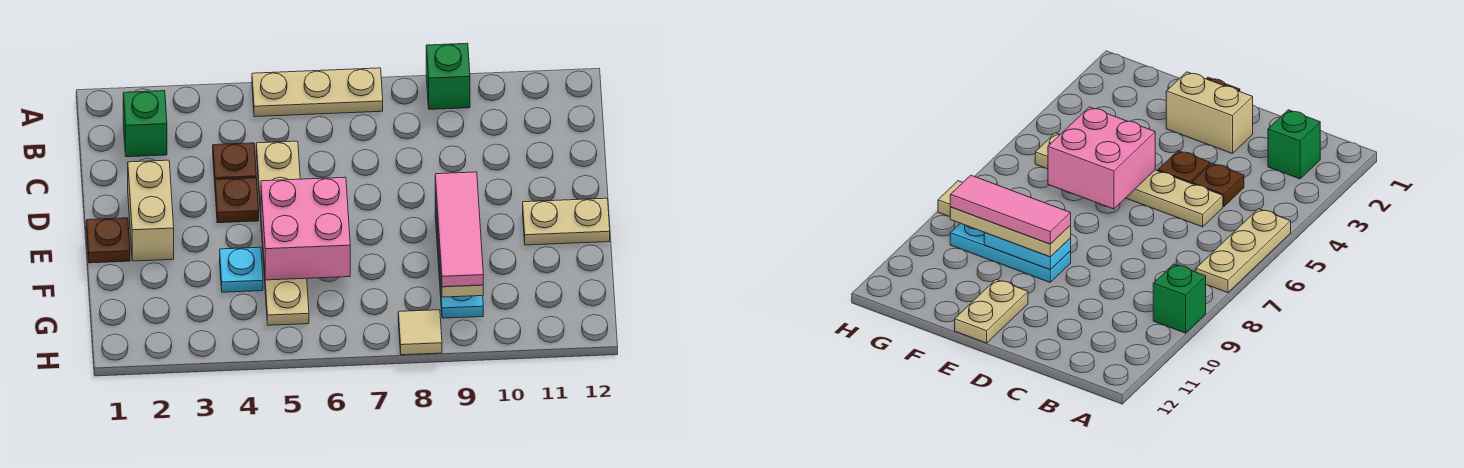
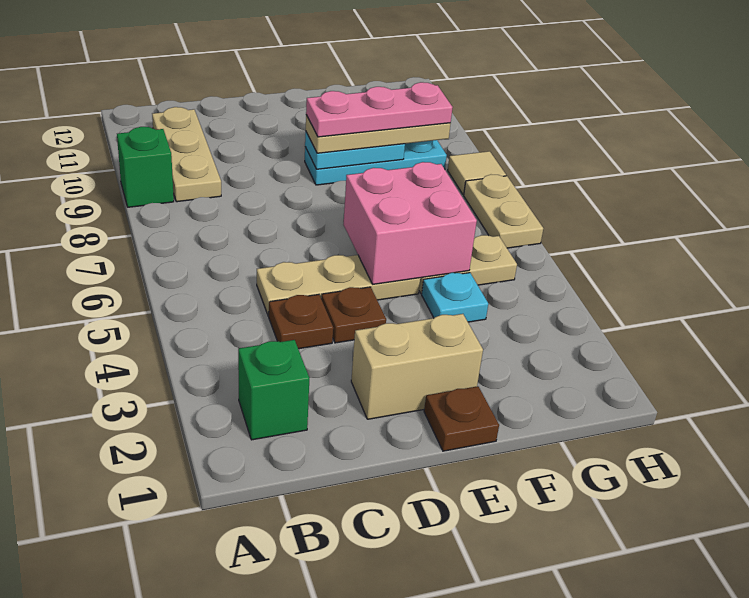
tan plate A5:A7 level 1 -> tan plate B9:B11 level 1
pink tile E9:G9 level 4 -> pink plate E9:G9 level 4
tan plate E11:E12 level 1 -> tan plate H6:H7 level 1

